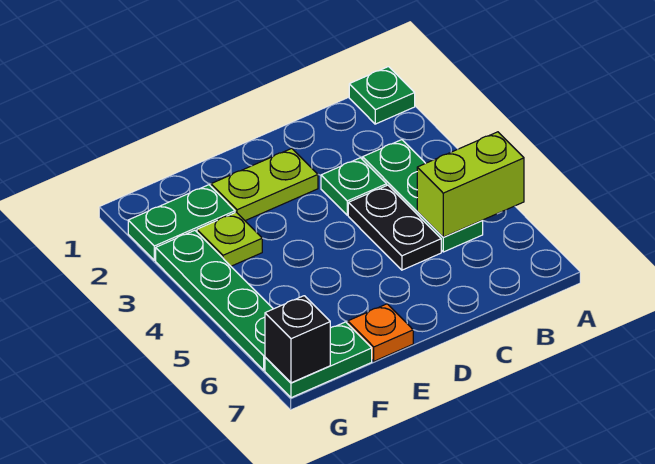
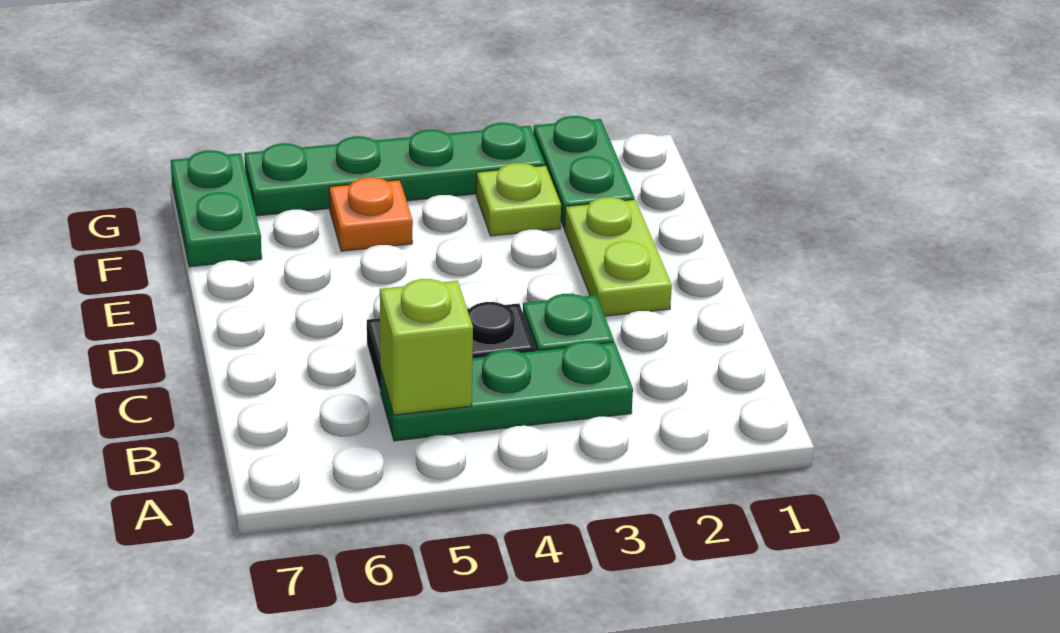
green plate A1 level 1 -> none
lime brick A5:B5 level 2 -> lime brick B5 level 2
orange plate E7 level 1 -> orange plate F5 level 1
black brick G7 level 2 -> none

